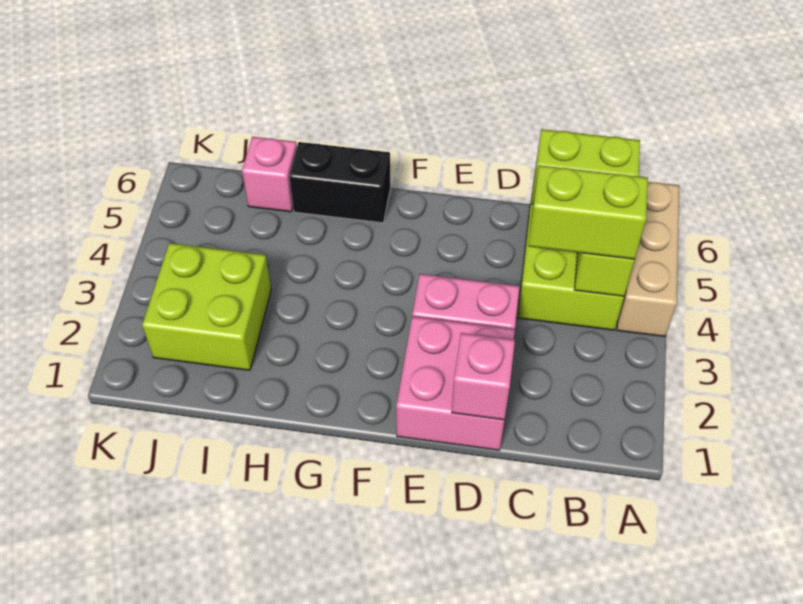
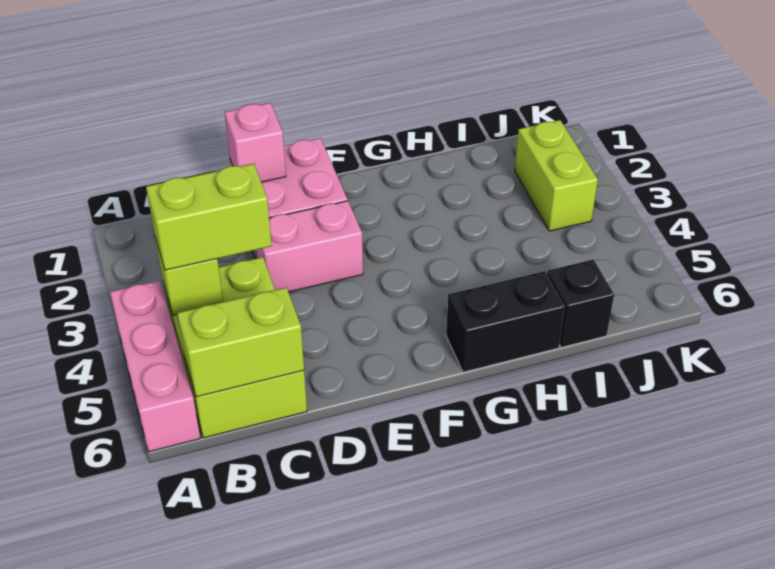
tan brick A4:A6 level 1 -> pink brick A4:A6 level 1
lime brick I2:J3 level 1 -> lime brick J2:J3 level 1
pink brick I6 level 1 -> black brick I6 level 1

